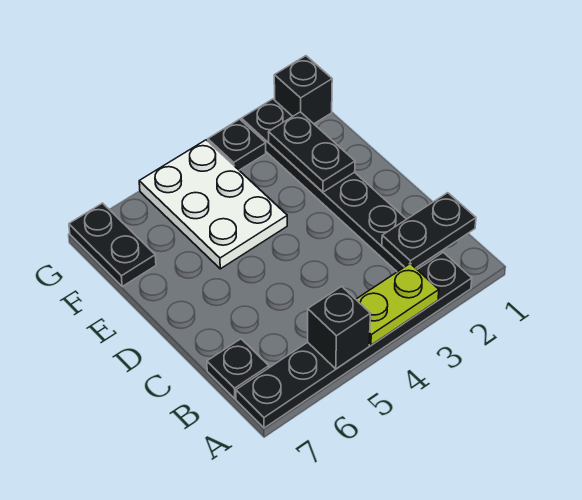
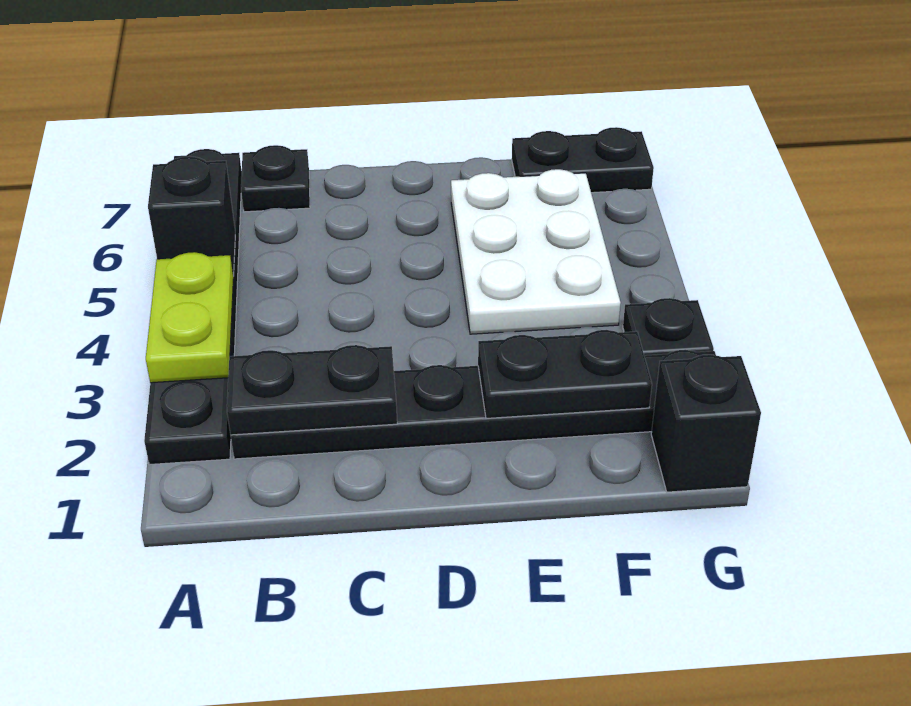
black plate B1:B2 level 2 -> black plate B2:C2 level 2
white plate E4:G5 level 1 -> white plate E4:F6 level 1

